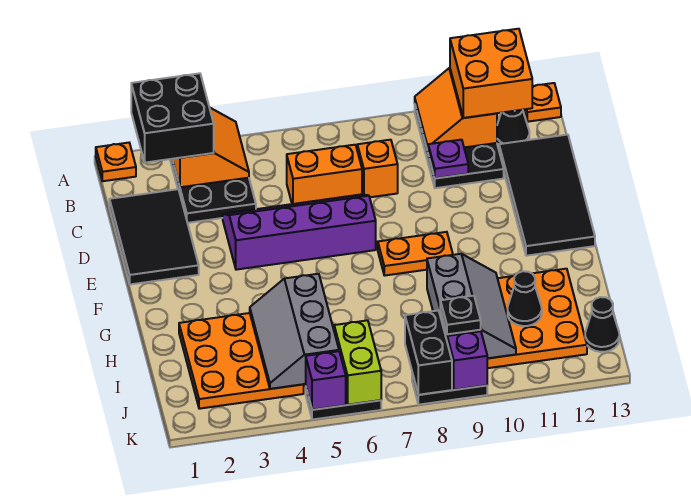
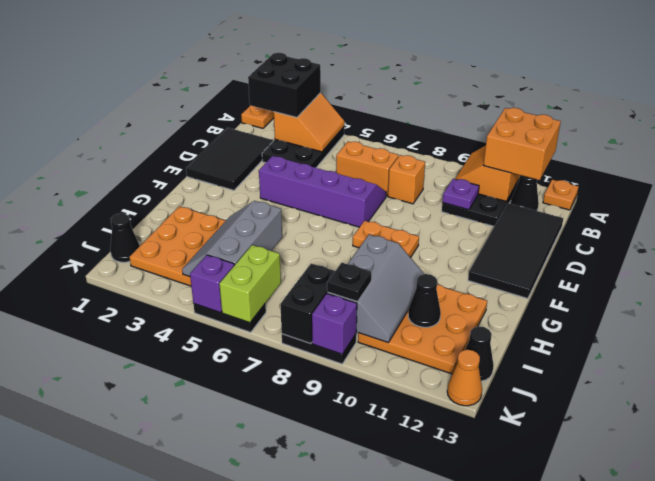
none -> black cone J1 level 1
none -> orange cone K13 level 1

